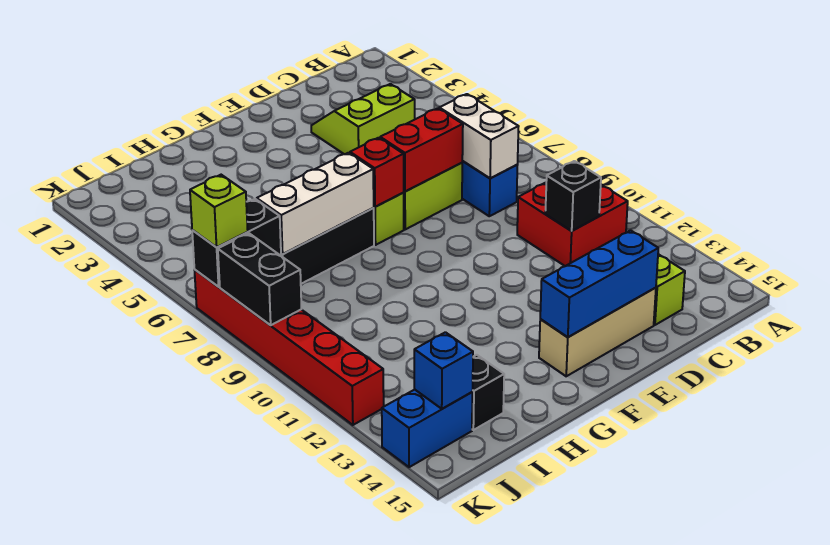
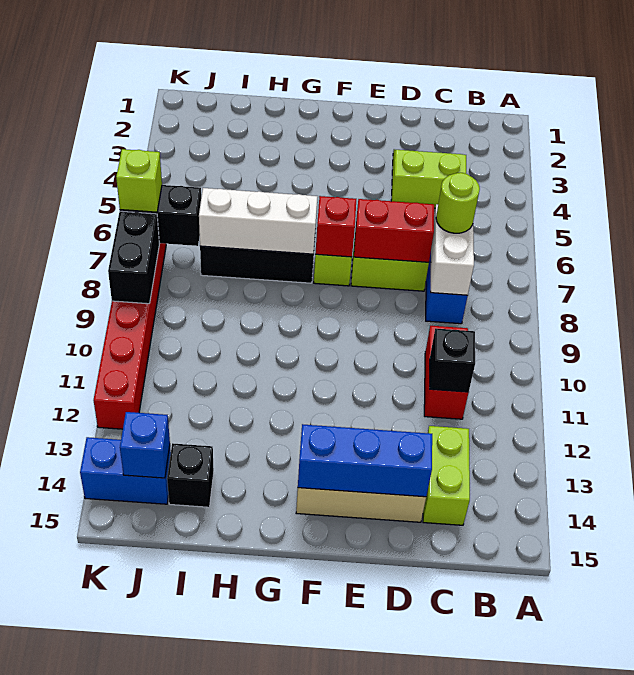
red brick B10:C11 level 1 -> red brick C10:C11 level 1
none -> lime round brick C7 level 3

